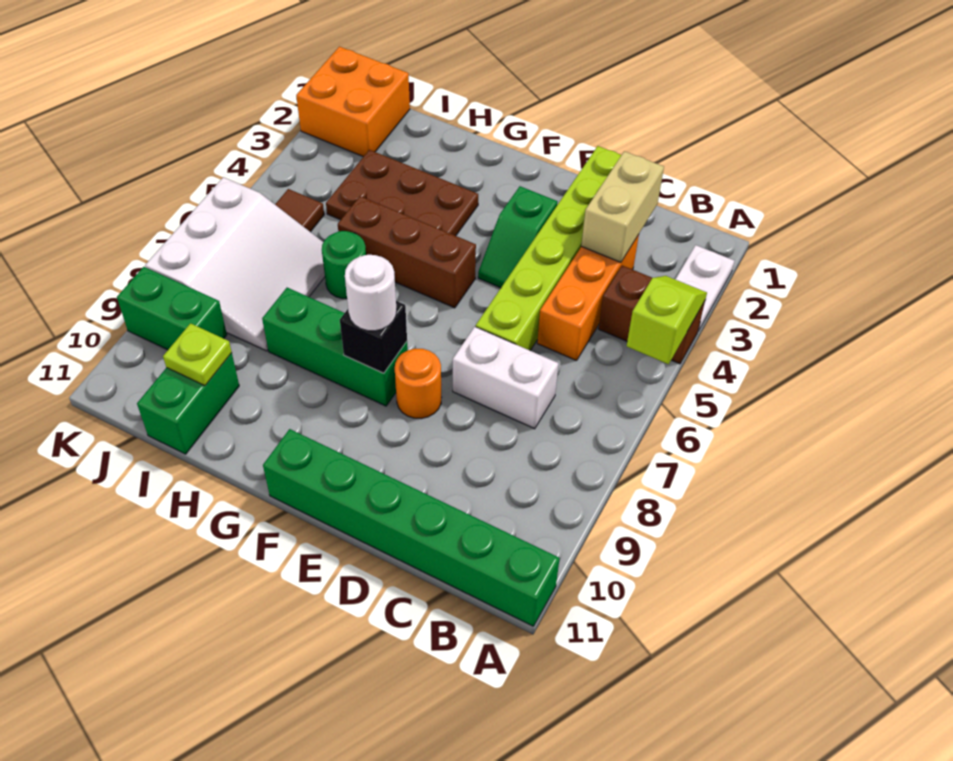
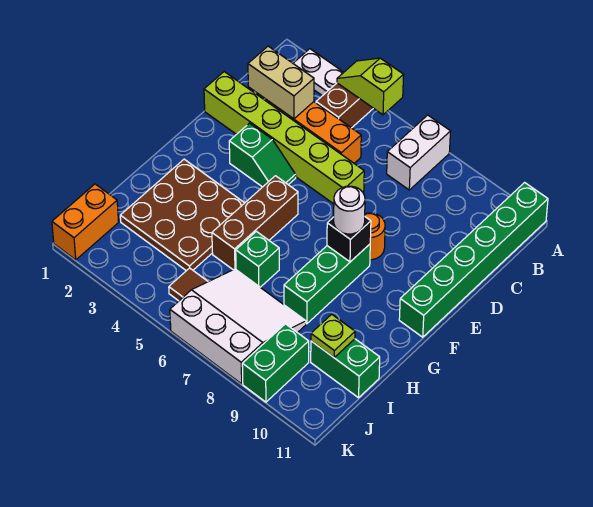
white brick C7:D7 level 1 -> white brick A7:B7 level 1
brown plate G3:I4 level 1 -> brown plate G2:I4 level 1
green round brick H6 level 1 -> green brick H6 level 1
orange brick J1:K2 level 1 -> orange brick J1:K1 level 1

